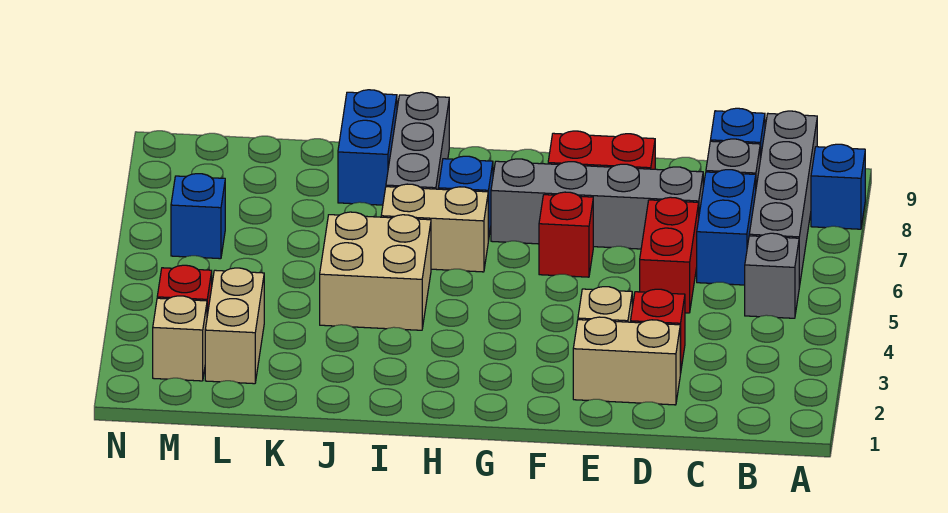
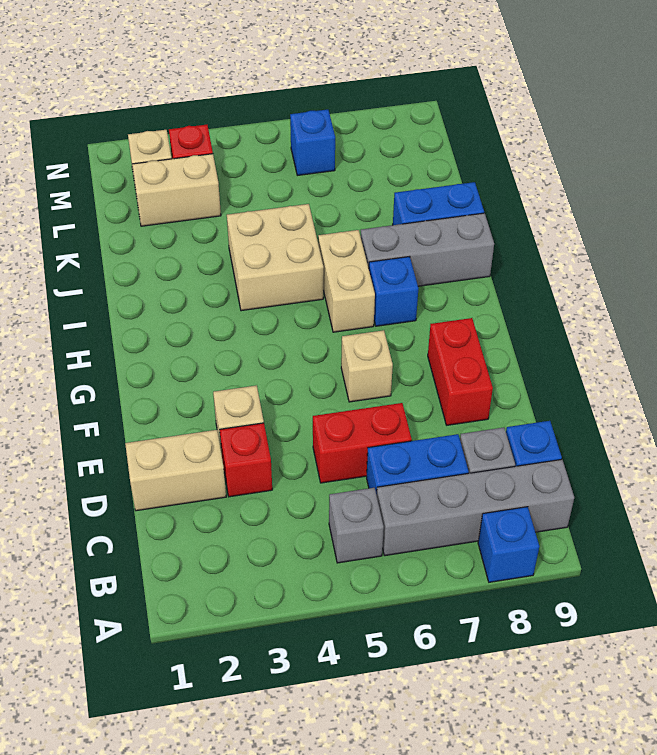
tan brick D2:E2 level 1 -> tan brick D1:D2 level 1
grey brick D7:G7 level 1 -> none
red brick F6 level 1 -> tan brick F6 level 1

